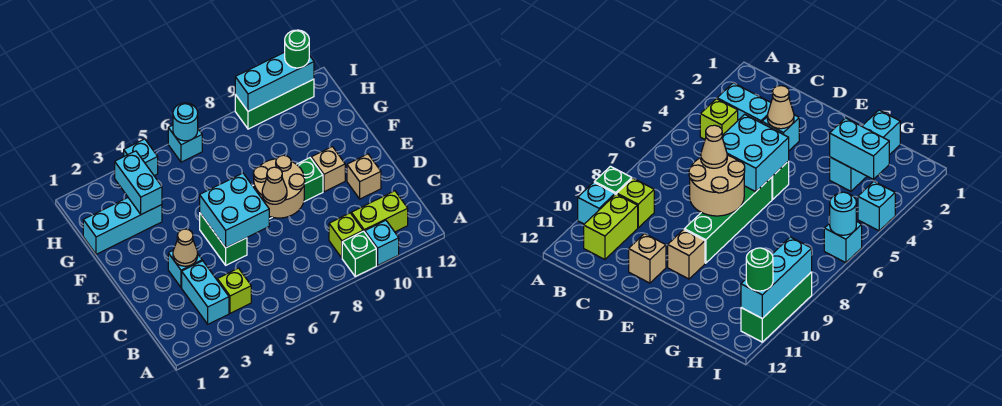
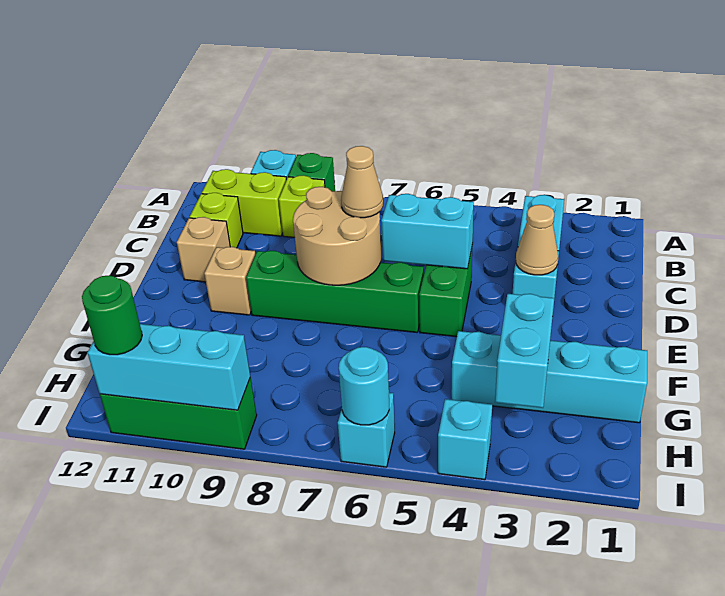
lime brick B4 level 1 -> lime brick C11 level 1
cyan brick D5:E6 level 2 -> cyan brick D5:D6 level 2
cyan brick G1:G3 level 1 -> cyan brick G1:G4 level 1

